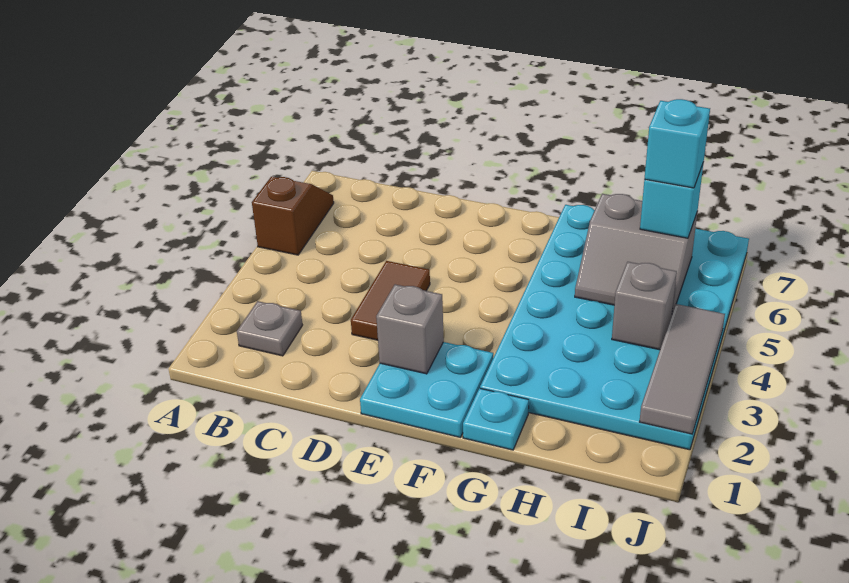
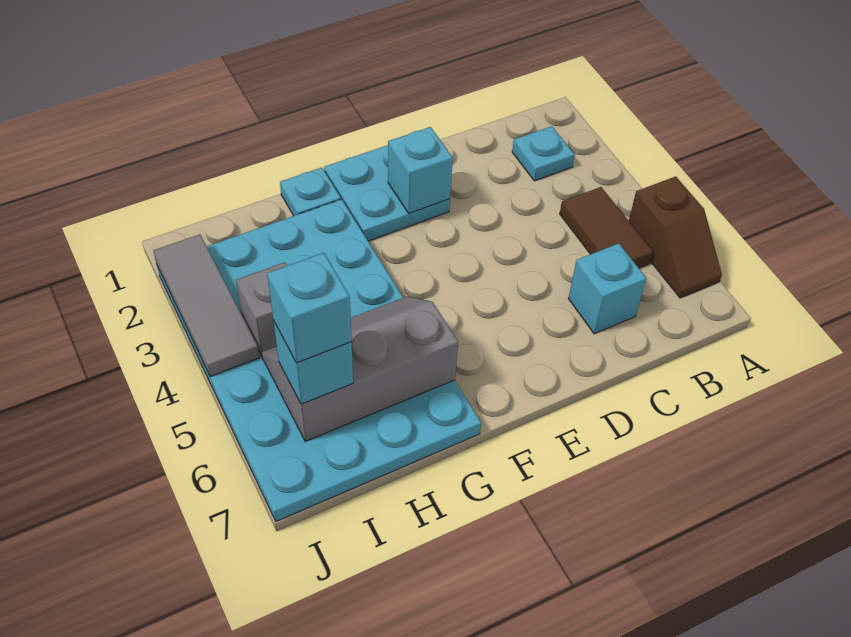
grey plate B2 level 1 -> cyan plate B2 level 1
none -> cyan brick C6 level 1
brown tile D3:D4 level 1 -> brown tile B4:B5 level 1
grey brick E2 level 2 -> cyan brick E2 level 2
grey slope H5:I6 level 2 top 6 -> grey slope G5:I6 level 2 top 6

